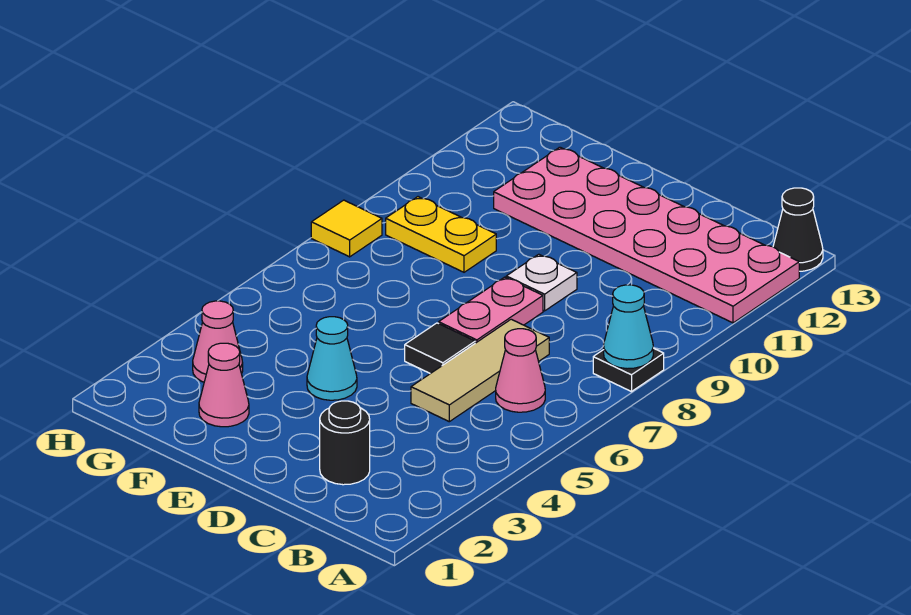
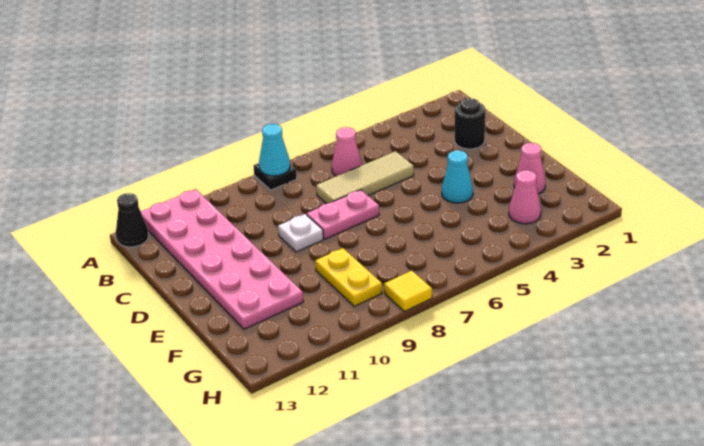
black tile D6 level 1 -> none

